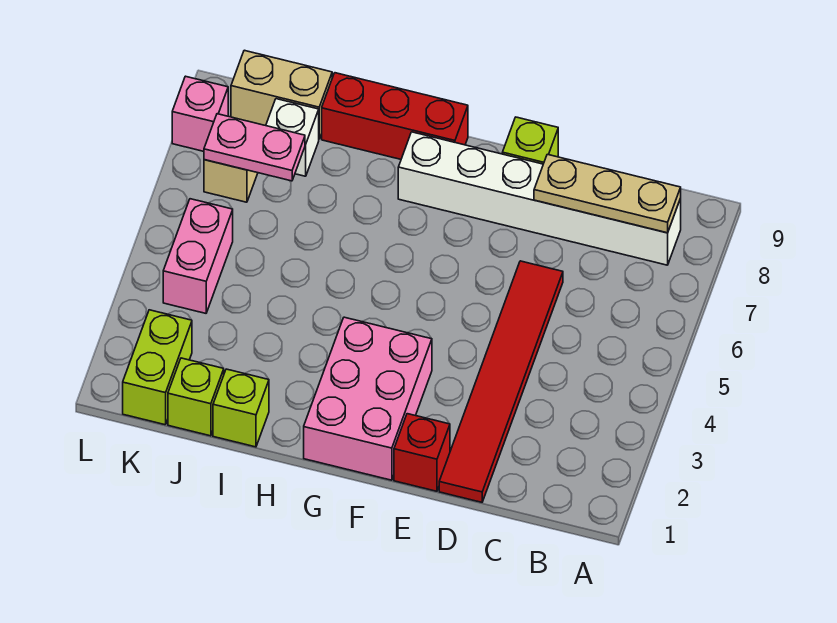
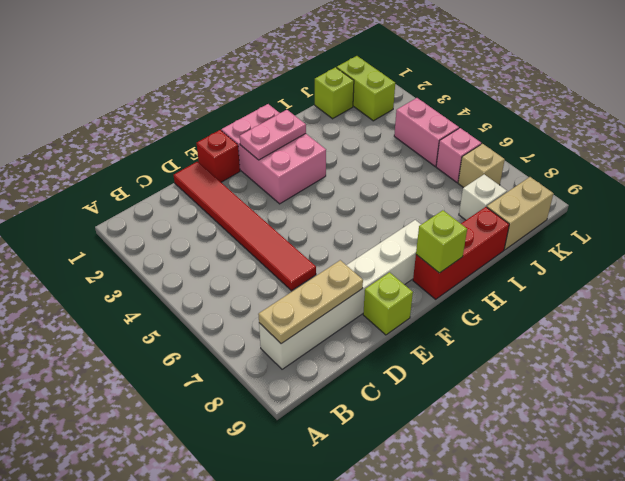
lime brick I1 level 1 -> lime brick G9 level 2
pink plate J7:K7 level 2 -> pink plate F2:G2 level 2
pink brick L8 level 1 -> pink brick K6 level 1

